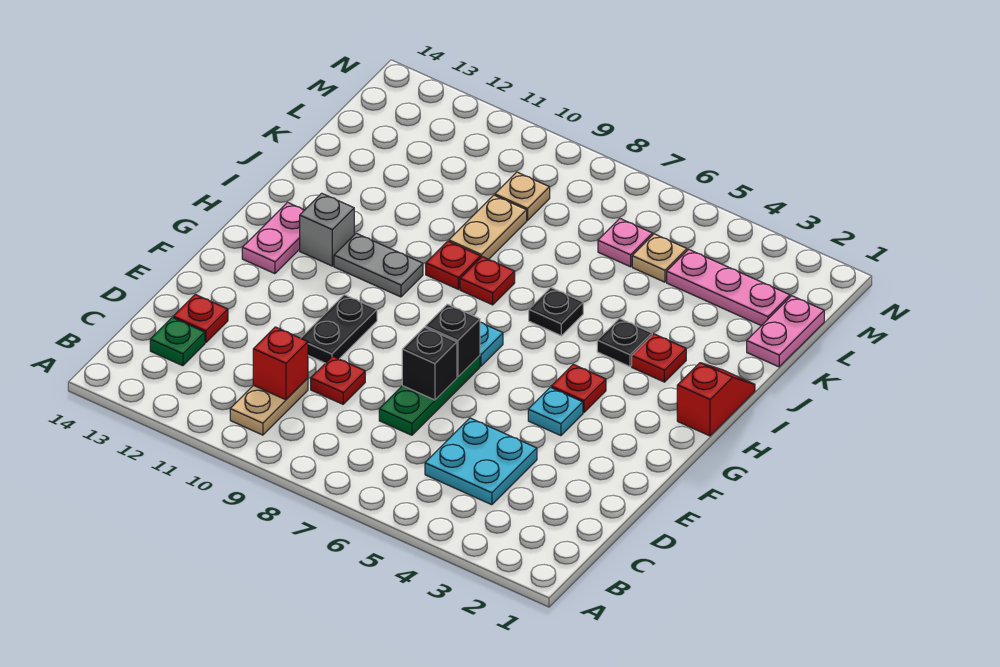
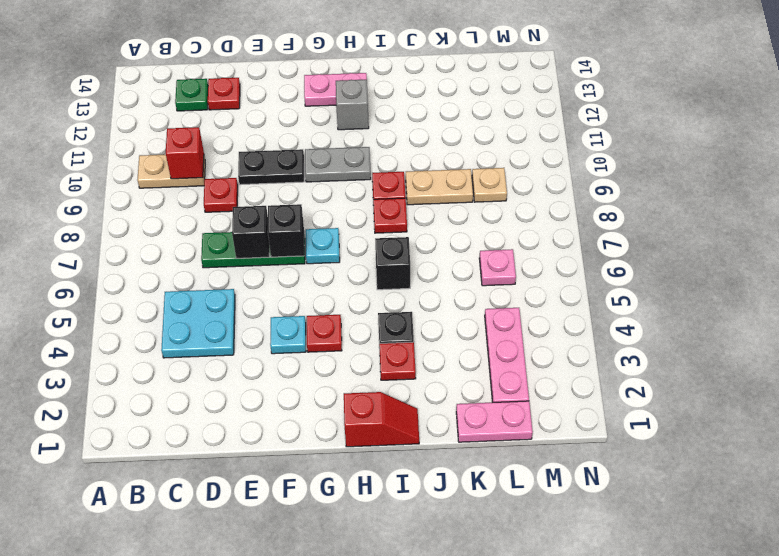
grey plate H10:H11 level 1 -> grey plate G10:H10 level 1
black plate I6 level 1 -> black brick I6 level 1
tan plate L5 level 1 -> none

